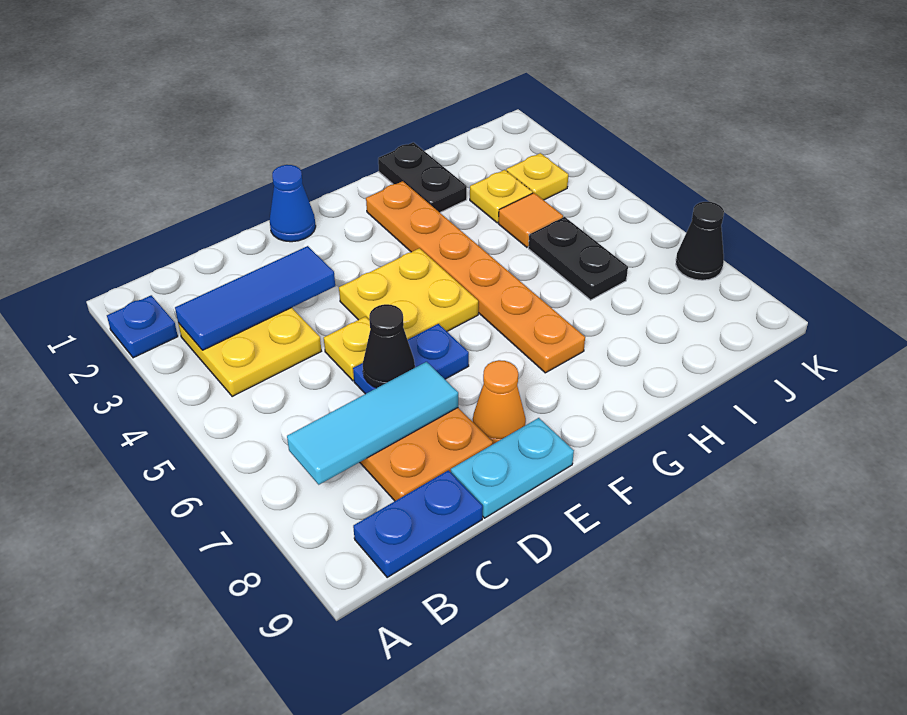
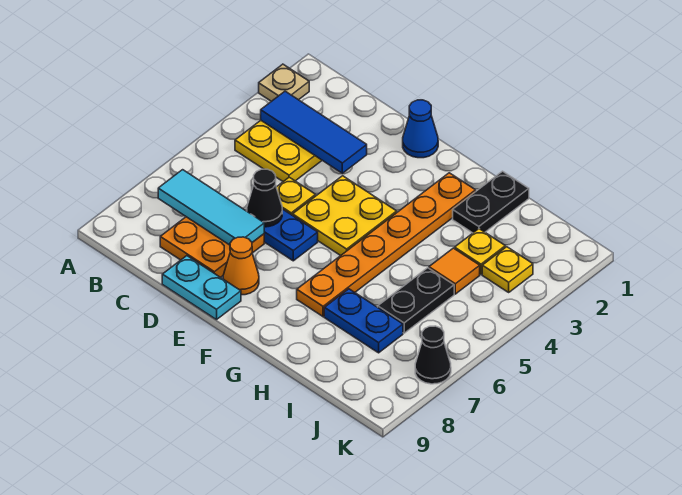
blue plate A2 level 1 -> tan plate A2 level 1
blue plate B9:C9 level 1 -> blue plate H7:I7 level 1

